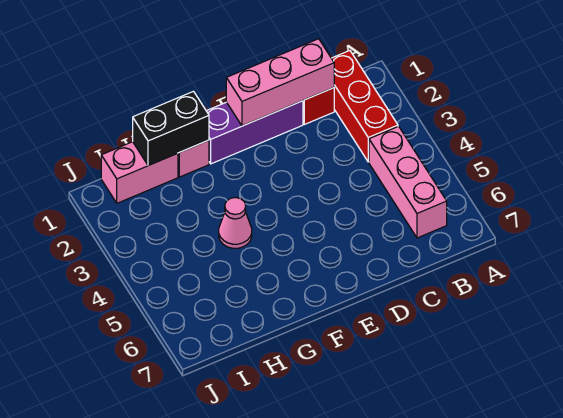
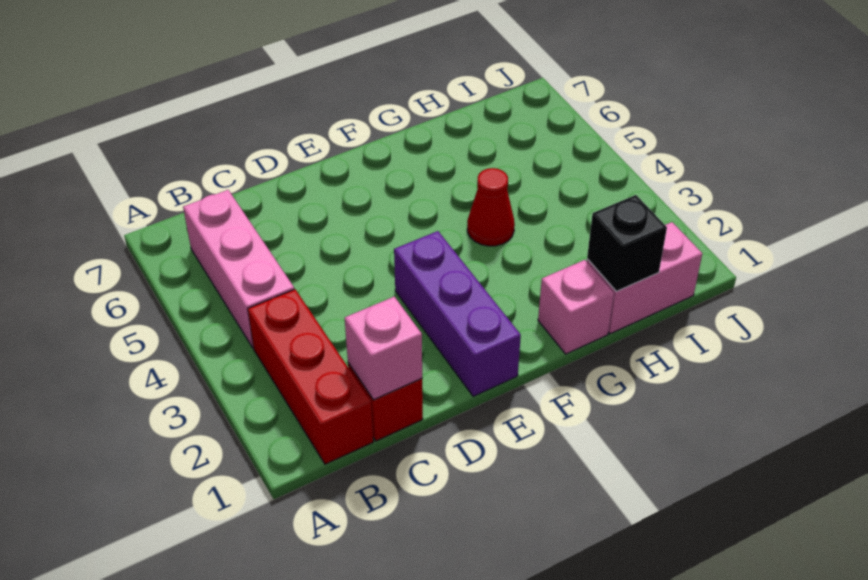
pink brick C1:E1 level 2 -> pink brick C1 level 2
purple brick D1:F1 level 1 -> purple brick E1:E3 level 1
black brick G1:H1 level 2 -> black brick H1 level 2
pink cone G4 level 1 -> red cone G4 level 1

